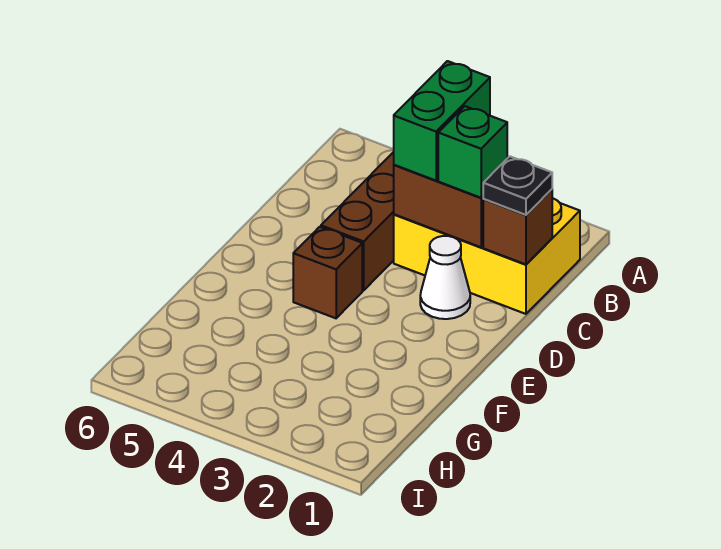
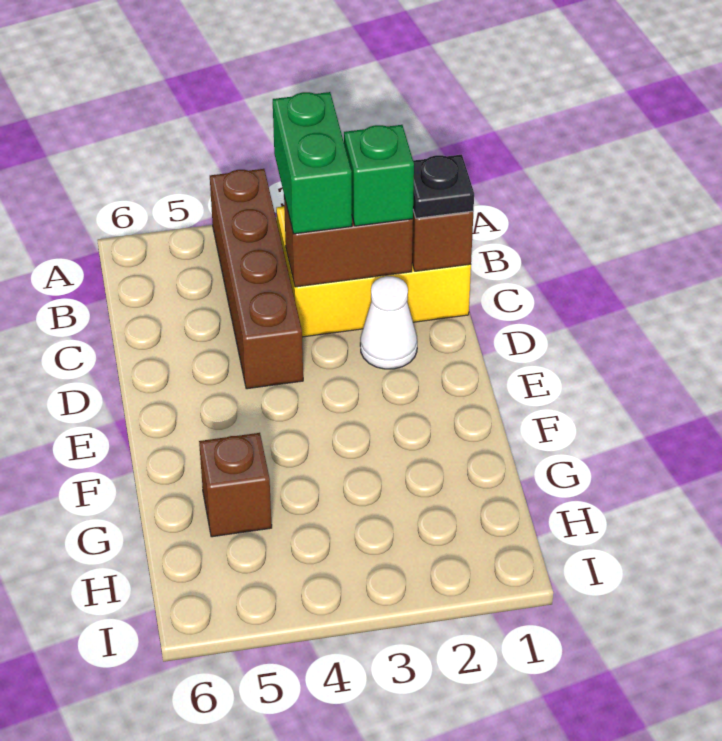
brown brick E4 level 1 -> brown brick G5 level 1

